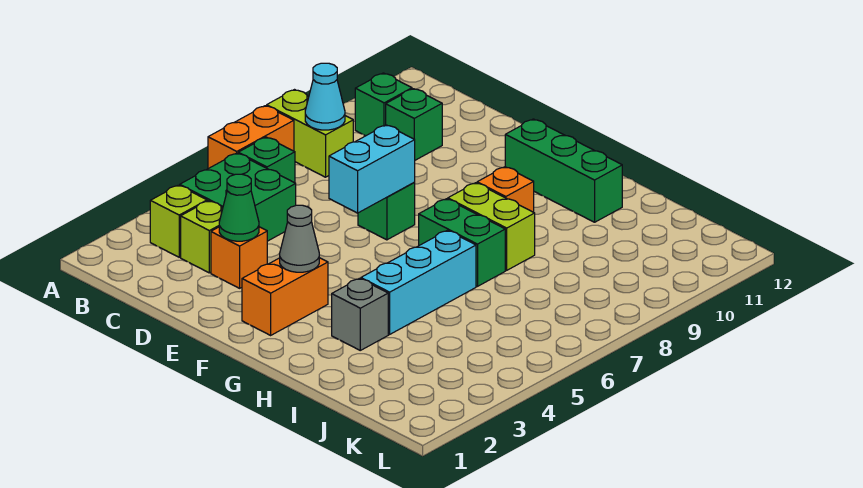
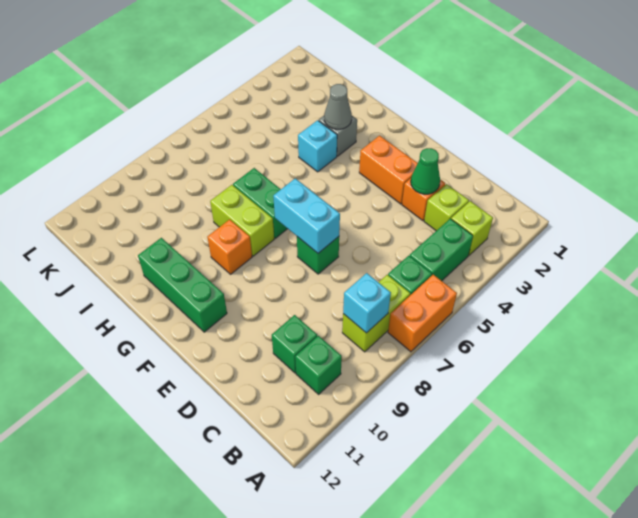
lime brick A8:B8 level 1 -> lime brick B7:B8 level 1
green brick B4:C5 level 1 -> green brick B4:B5 level 1
cyan cone B8 level 2 -> cyan brick B8 level 2
cyan brick E6:E7 level 2 -> cyan brick E7:F7 level 2
orange brick F2:F3 level 1 -> orange brick E3:F3 level 1
grey cone F3 level 2 -> grey cone H3 level 2
cyan brick H4:H6 level 1 -> cyan brick H4 level 1

